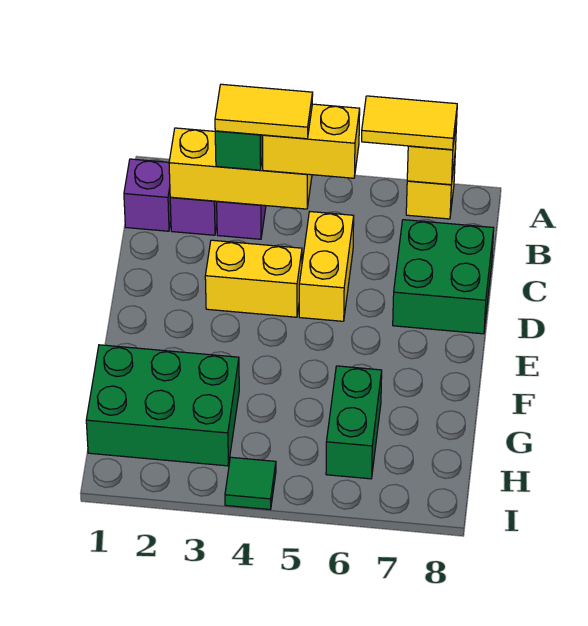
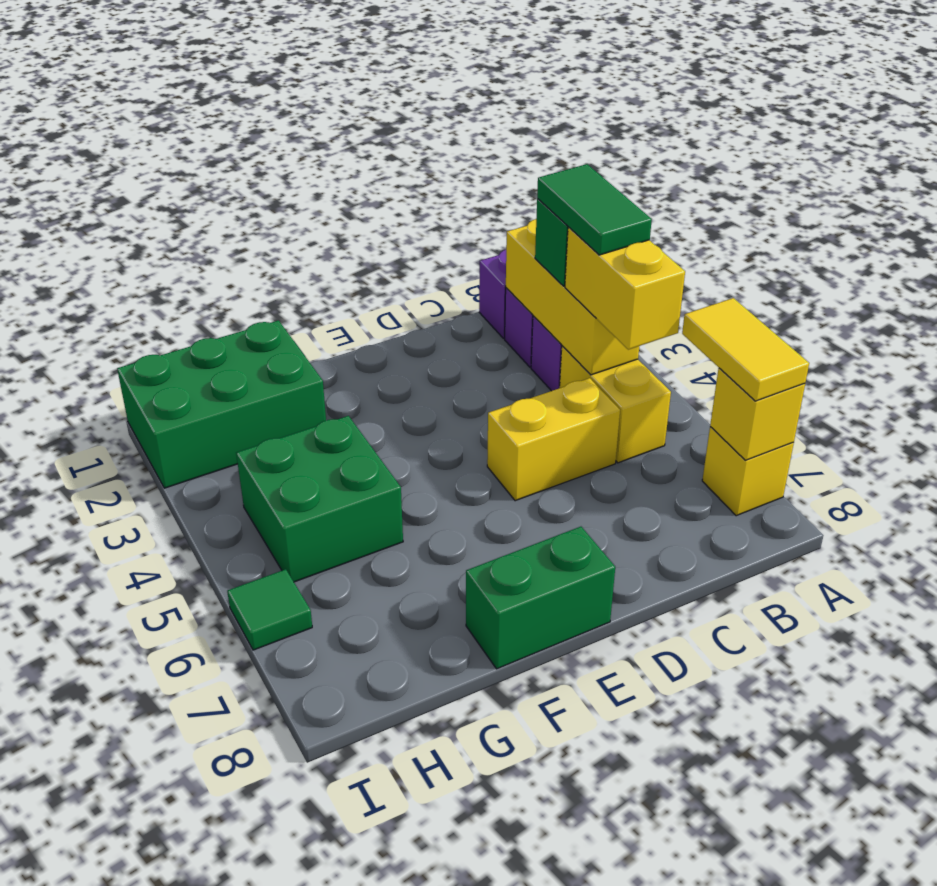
yellow tile B3:B4 level 4 -> green tile B3:B4 level 4
green brick C7:D8 level 1 -> green brick G4:H5 level 1
yellow brick D3:D4 level 1 -> yellow brick B4:B5 level 1
green brick G1:H3 level 1 -> green brick G1:I2 level 1
green brick G6:H6 level 1 -> green brick E8:F8 level 1
green tile I4 level 1 -> green tile I6 level 1

